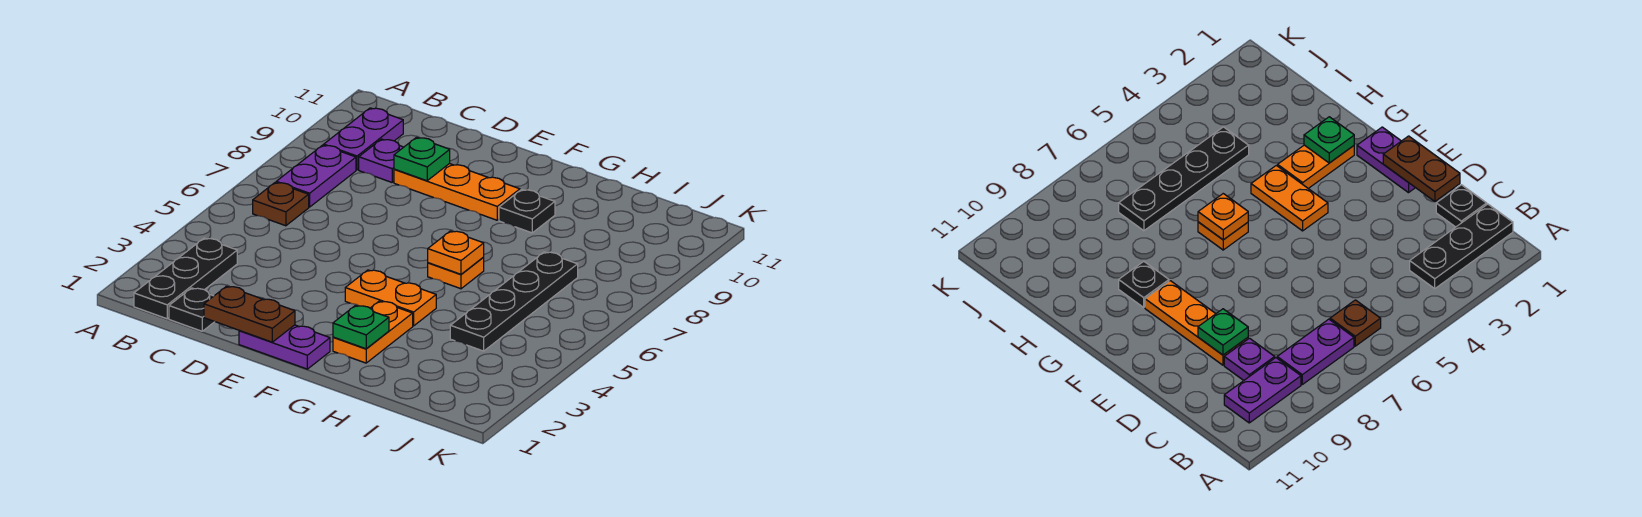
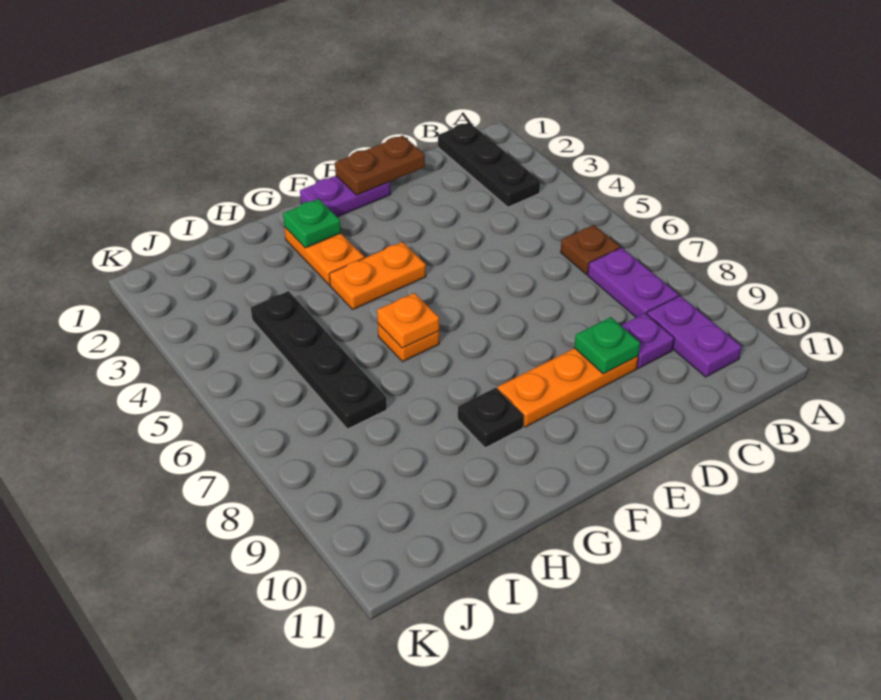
black plate C1 level 1 -> none

